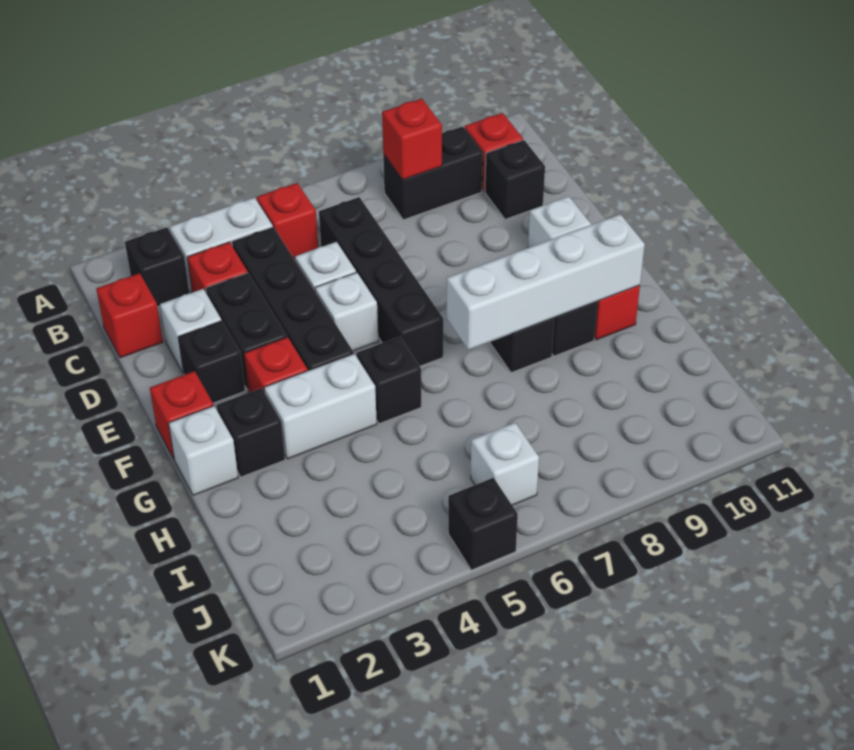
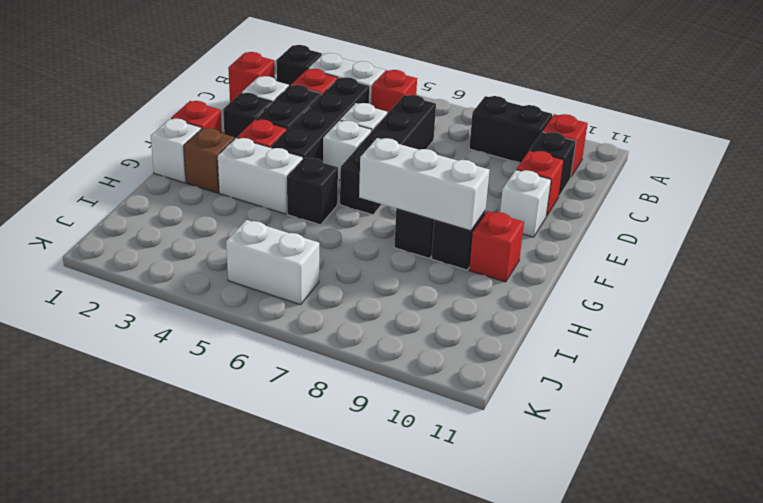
red brick B8 level 2 -> red brick D10 level 1
black brick G2 level 1 -> brown brick G2 level 1
white brick G7:G10 level 2 -> white brick G7:G9 level 2
white brick J6 level 1 -> white brick J5:J6 level 1
black brick K5 level 1 -> none

